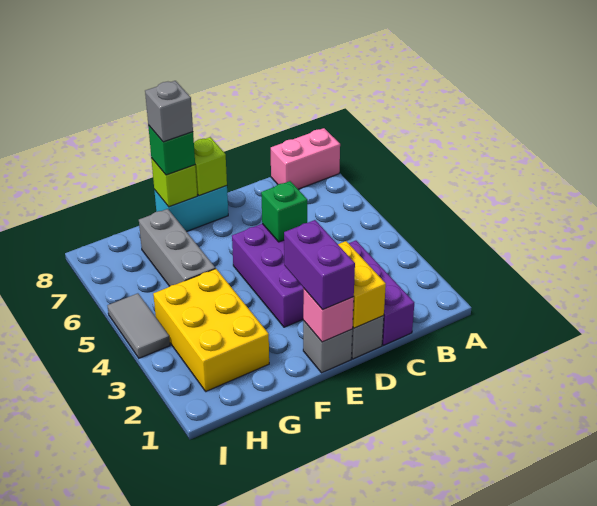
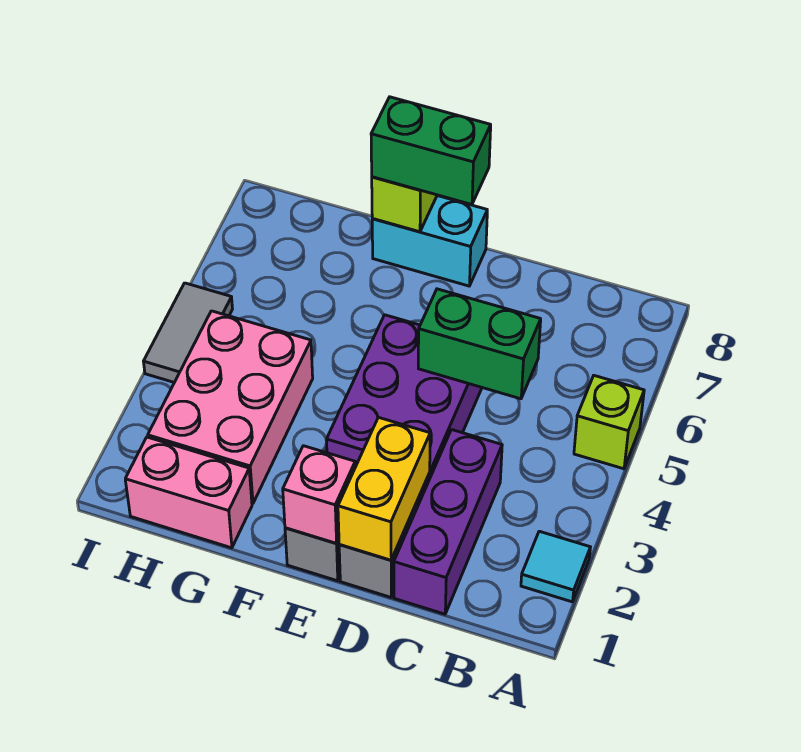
none -> cyan tile A2 level 1
pink brick A8:B8 level 1 -> pink brick G1:H1 level 1
green brick D5 level 2 -> green brick C5:D5 level 2
purple brick E1:E2 level 3 -> none
lime brick E8 level 2 -> lime brick A5 level 1
green brick F8 level 3 -> green brick E8:F8 level 3
grey brick F8 level 4 -> none
yellow brick G2:H4 level 1 -> pink brick G2:H4 level 1
grey brick G5:G7 level 1 -> none

